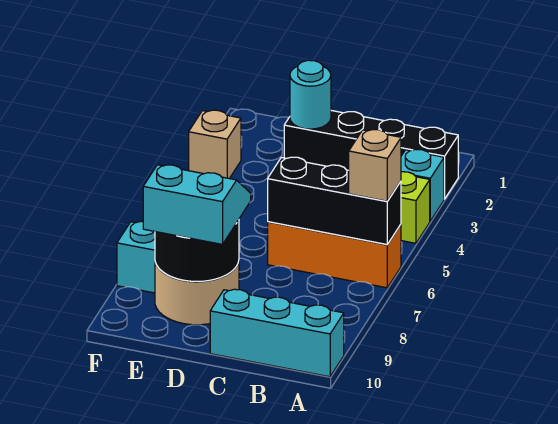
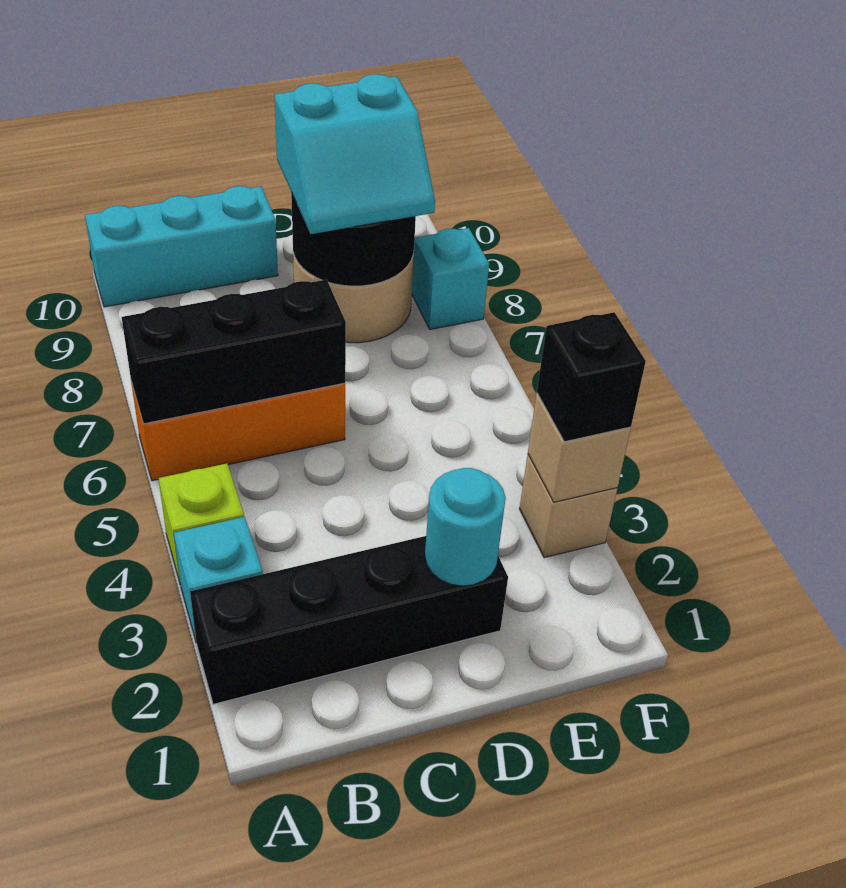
tan brick A6 level 3 -> tan brick F3 level 2
none -> black brick F3 level 3

